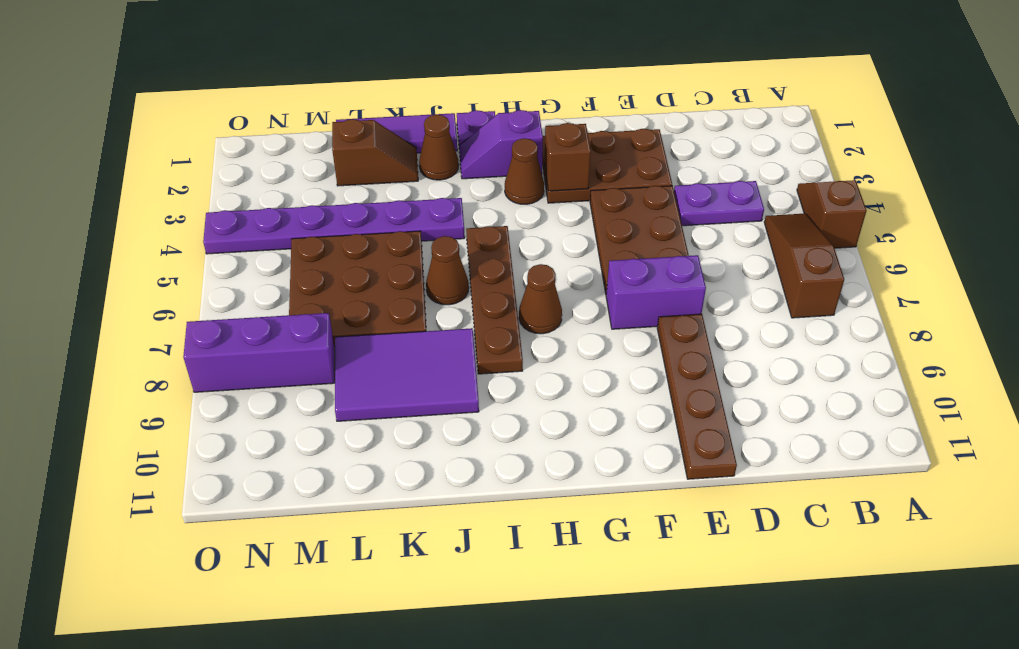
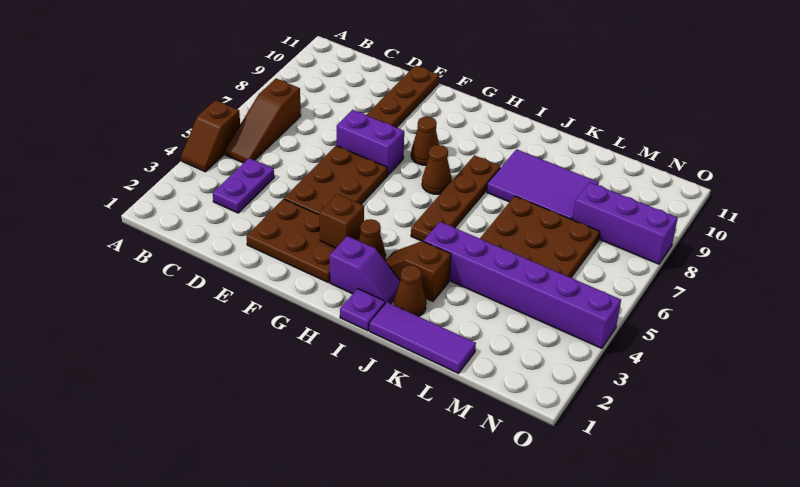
purple plate C4:D4 level 1 -> purple plate C3:C4 level 1
purple plate J4:O4 level 1 -> purple brick J4:O4 level 1
brown cone J6 level 1 -> brown cone G8 level 1
brown slope K2:L2 level 1 top L -> brown slope I3:J3 level 1 top J

